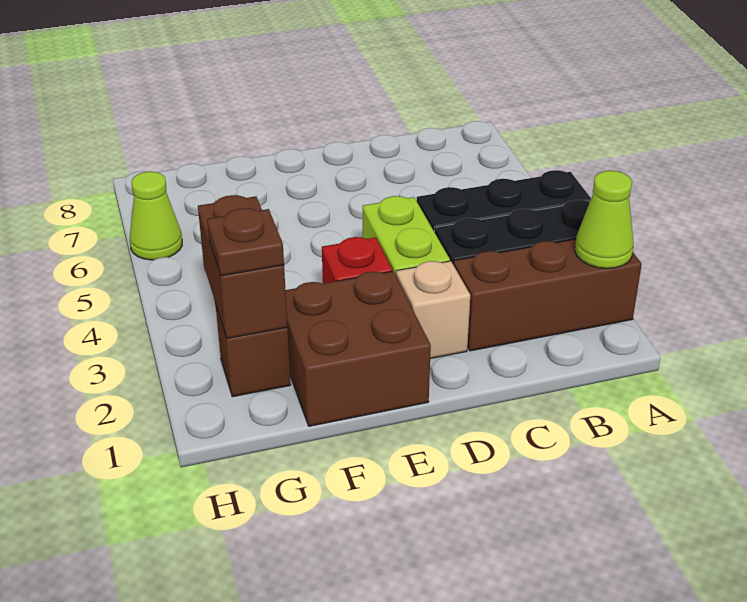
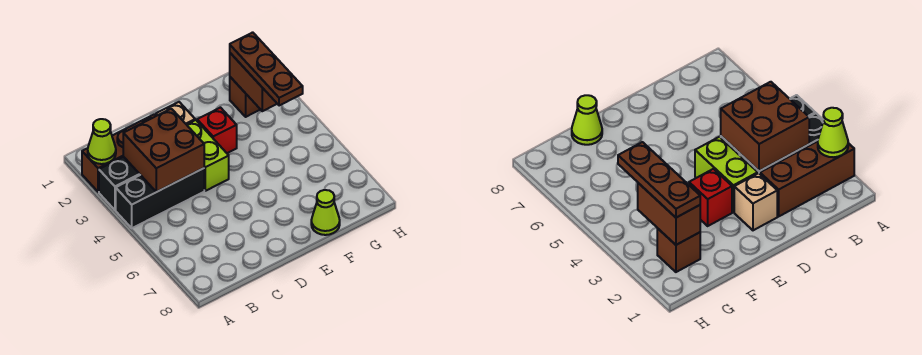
brown brick E1:F2 level 1 -> brown brick B3:C4 level 2
brown plate G2 level 3 -> brown plate G2:G4 level 3
lime cone H6 level 1 -> lime cone F8 level 1

